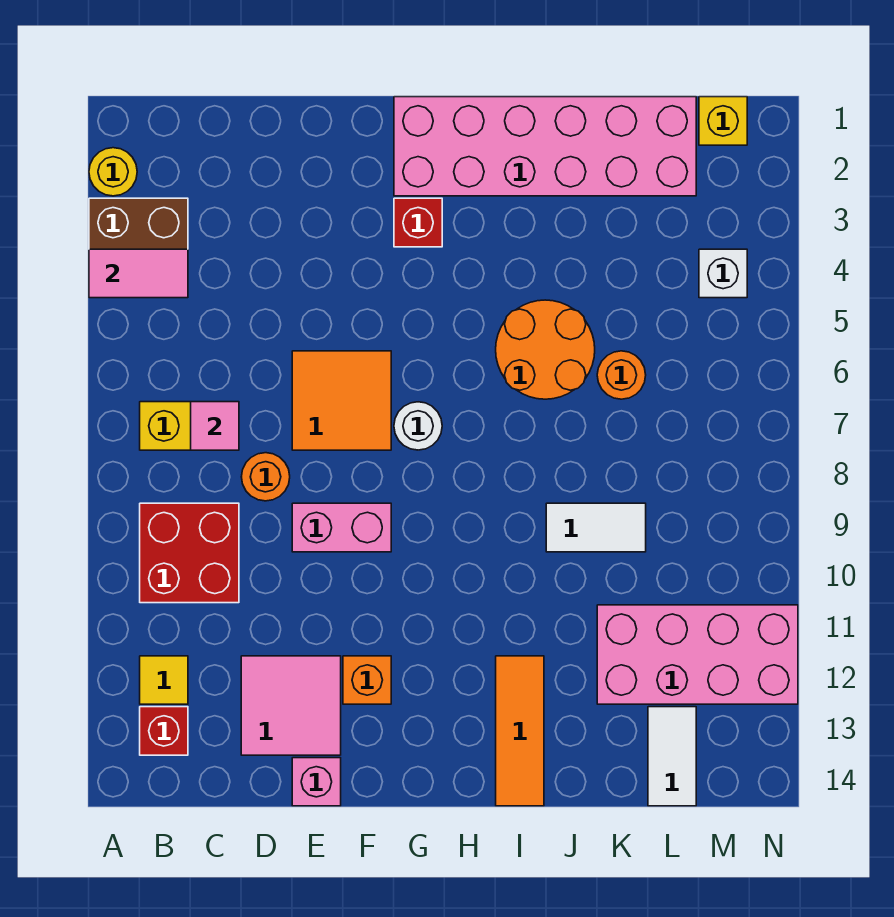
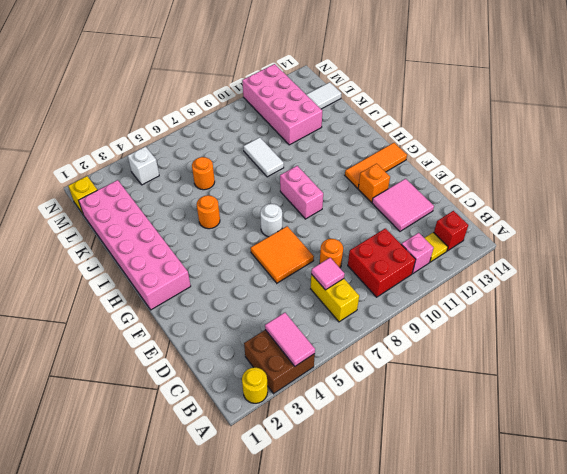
pink brick E9:F9 level 1 -> pink brick G9:H9 level 1
pink brick E14 level 1 -> pink brick B11 level 1
red brick G3 level 1 -> none
orange round brick I5:J6 level 1 -> orange round brick I5 level 1
orange tile I12:I14 level 1 -> orange tile G12:G14 level 1

